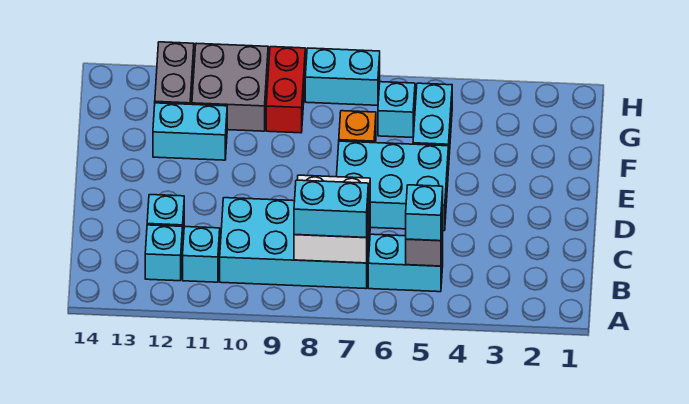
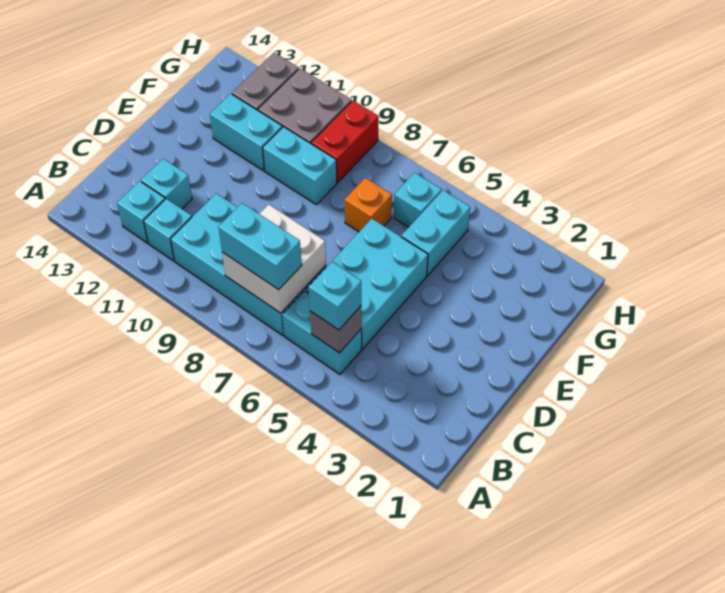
cyan brick D5:E7 level 1 -> cyan brick C5:E6 level 1
cyan brick H7:H8 level 1 -> cyan brick F9:F10 level 1

